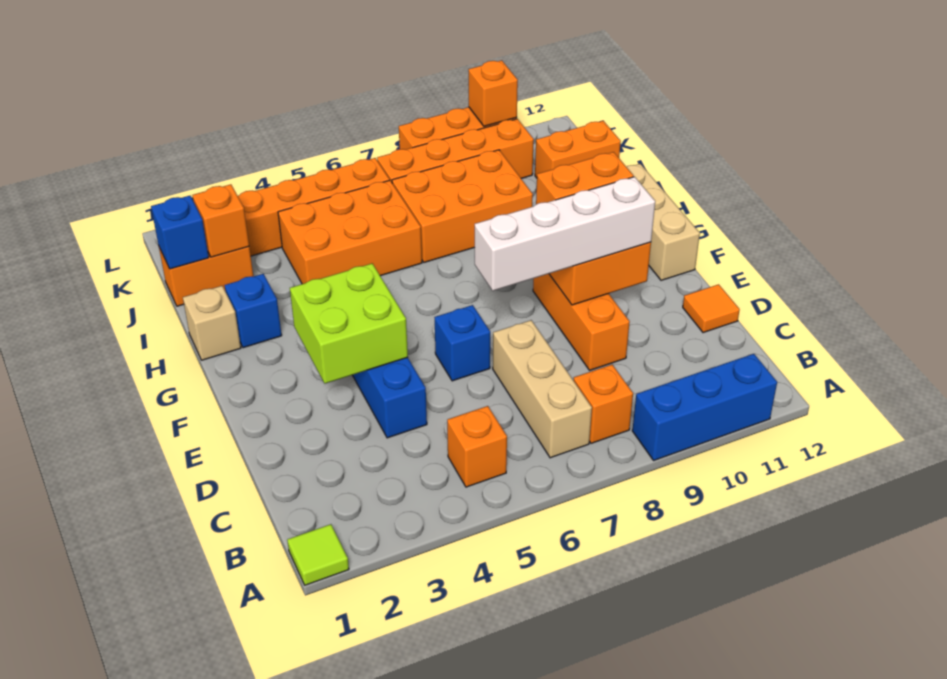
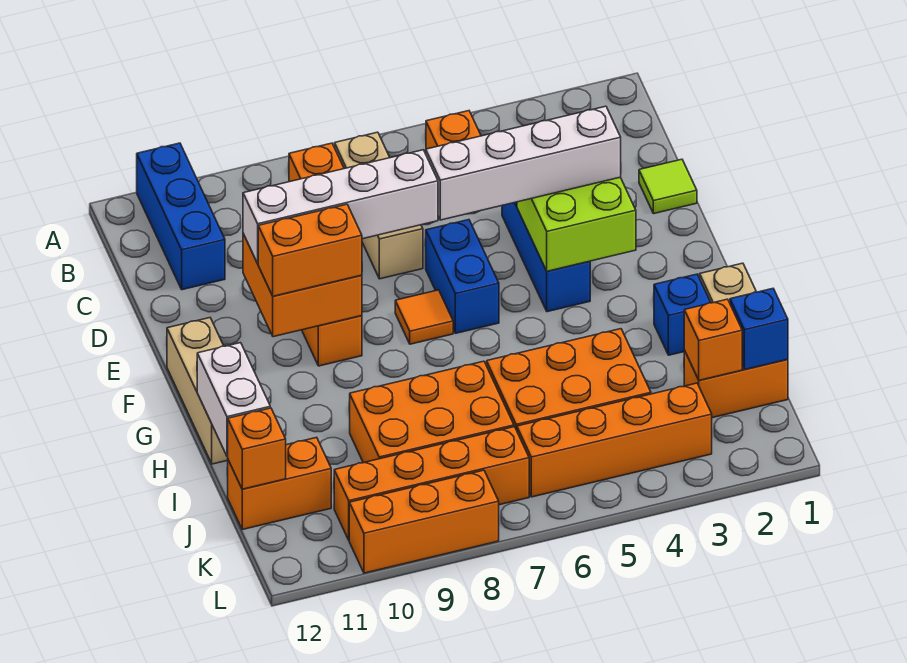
lime tile A1 level 1 -> lime tile D1 level 1
blue brick A9:A11 level 1 -> blue brick A11:C11 level 1
orange tile D12 level 1 -> orange tile F7 level 1
none -> white brick E3:E6 level 3
blue brick E6 level 1 -> blue brick E6:F6 level 1
none -> white brick H12:I12 level 2
orange brick L10 level 2 -> orange brick J12 level 2

